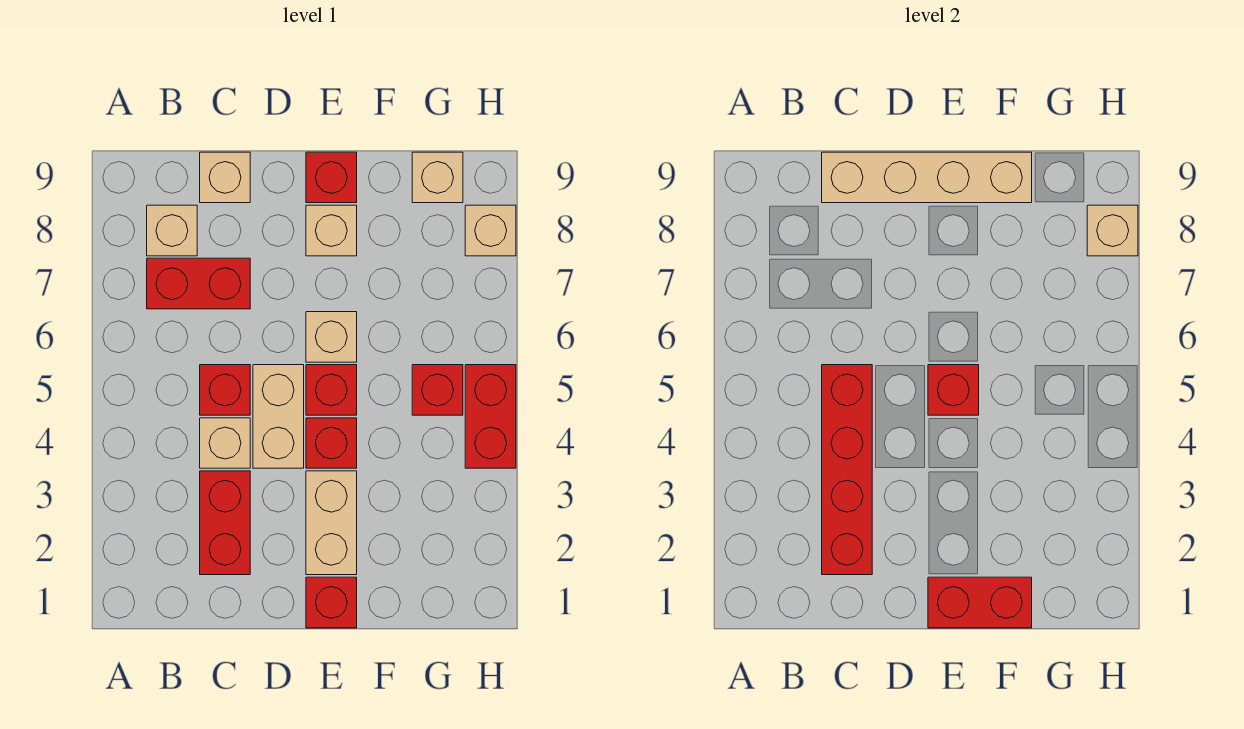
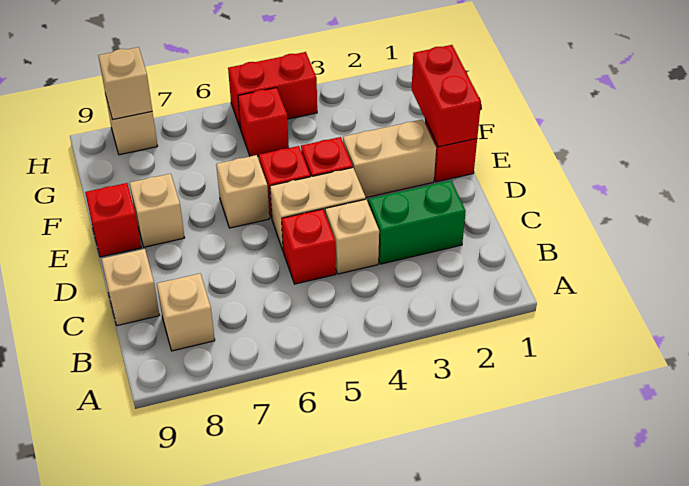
red brick B7:C7 level 1 -> none
red brick C2:C3 level 1 -> green brick C2:C3 level 1
red brick C2:C5 level 2 -> none
tan brick C9:F9 level 2 -> none
red brick E5 level 2 -> none
tan brick G9 level 1 -> none

